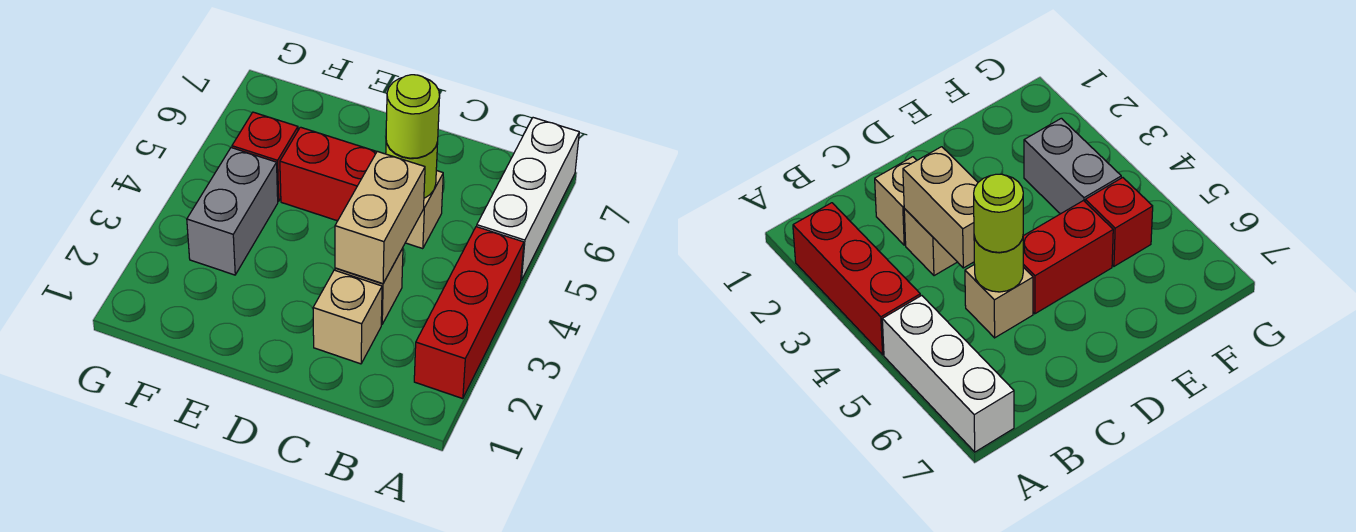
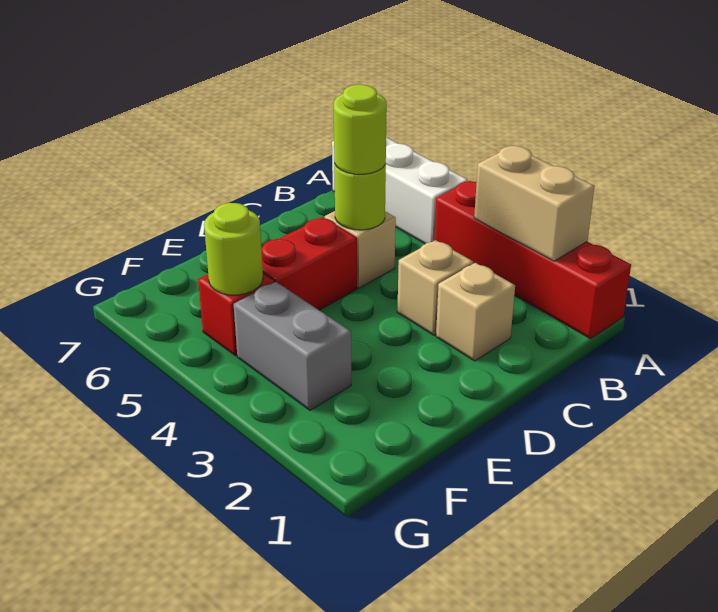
red brick A2:A4 level 1 -> red brick A1:A4 level 1
tan brick C3:C4 level 2 -> tan brick A2:A3 level 2
none -> lime round brick F5 level 2

